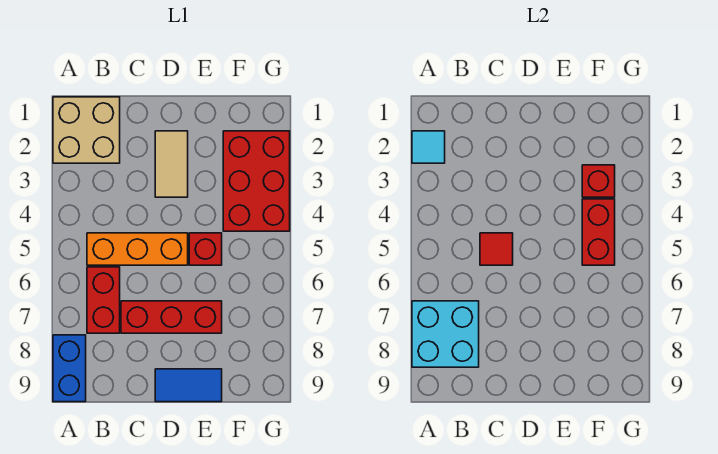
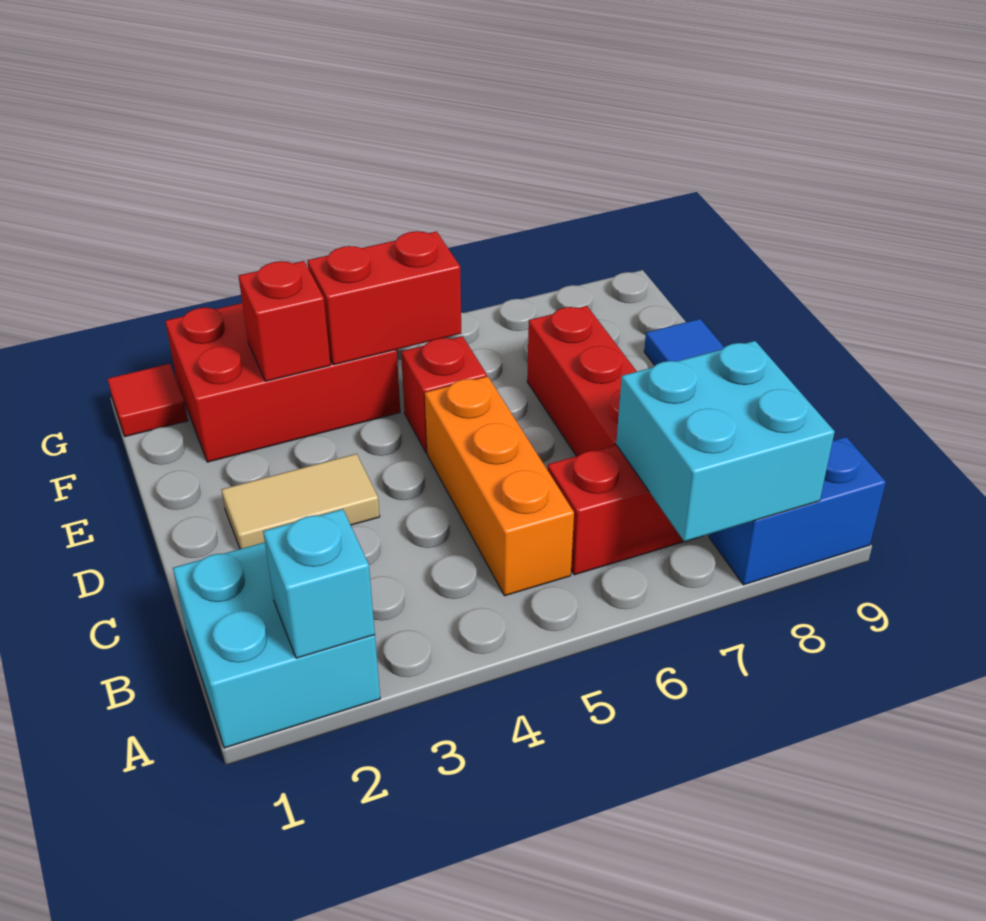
tan brick A1:B2 level 1 -> cyan brick A1:B2 level 1
cyan tile A2 level 2 -> cyan brick A2 level 2
red tile C5 level 2 -> red tile G1 level 1

